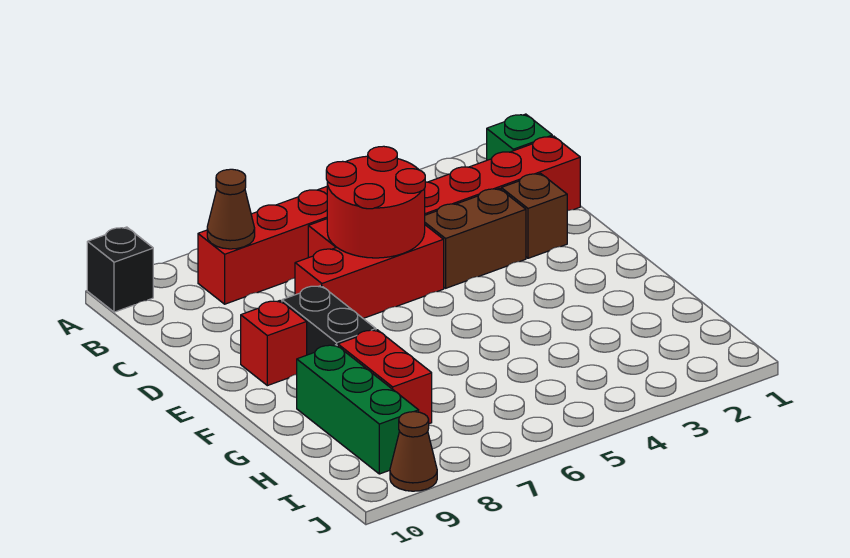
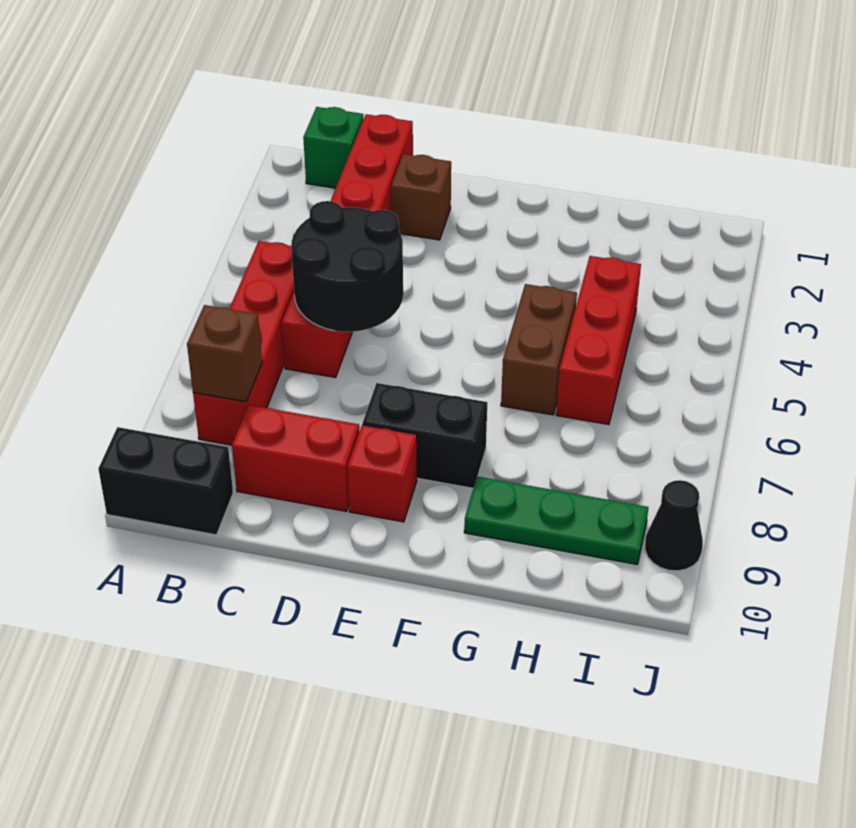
black brick A10 level 1 -> black brick A10:B10 level 1
brown cone B8 level 2 -> brown brick B8 level 2
red round brick C5:D6 level 2 -> black round brick C5:D6 level 2
brown brick D3:D4 level 1 -> brown brick G5:G6 level 1
red brick D5:D7 level 1 -> red brick H4:H6 level 1
red brick G8:H8 level 1 -> red brick C9:D9 level 1
green brick G9:I9 level 1 -> green plate G9:I9 level 1
brown cone J9 level 1 -> black cone J9 level 1

